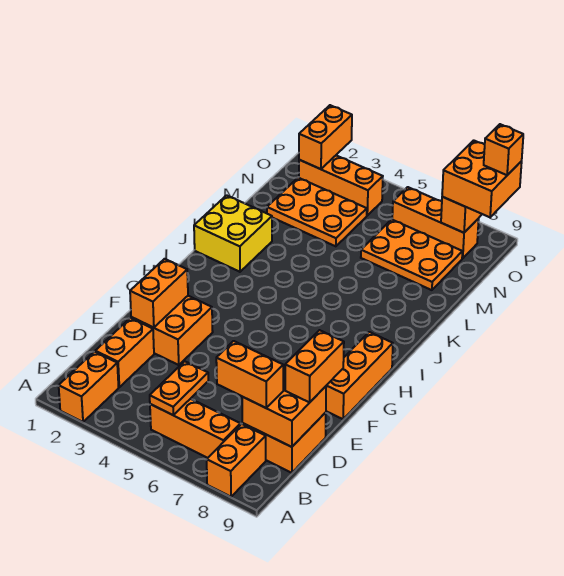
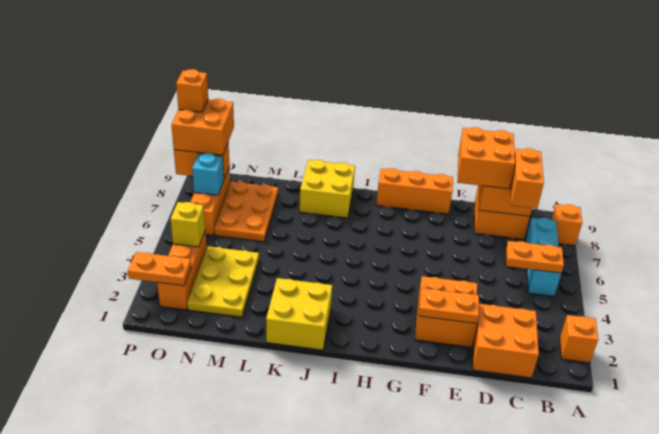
orange brick A2:B2 level 1 -> orange brick A2 level 1
orange brick A8:B8 level 1 -> orange brick A8 level 1
orange brick B5:B7 level 1 -> cyan brick B5:B7 level 1
orange brick C2:D2 level 1 -> orange brick C1:D2 level 1
orange brick D9:E9 level 3 -> orange brick D8:E9 level 3
orange brick E2:F2 level 2 -> orange plate E2:F2 level 2
none -> yellow brick J8:K9 level 1
orange plate M2:N4 level 1 -> yellow plate M2:N4 level 1
orange brick O2:P2 level 2 -> orange plate O2:P2 level 2
none -> yellow brick O4 level 2
none -> cyan brick O7 level 2

